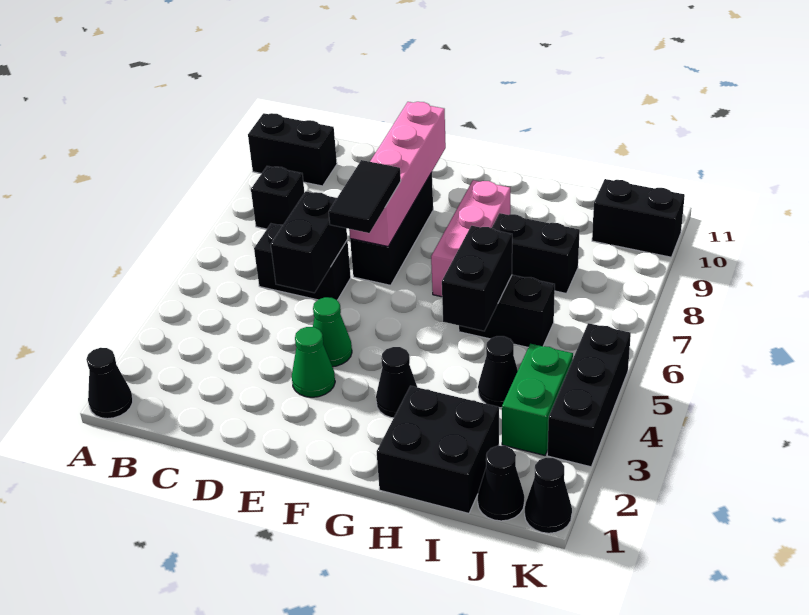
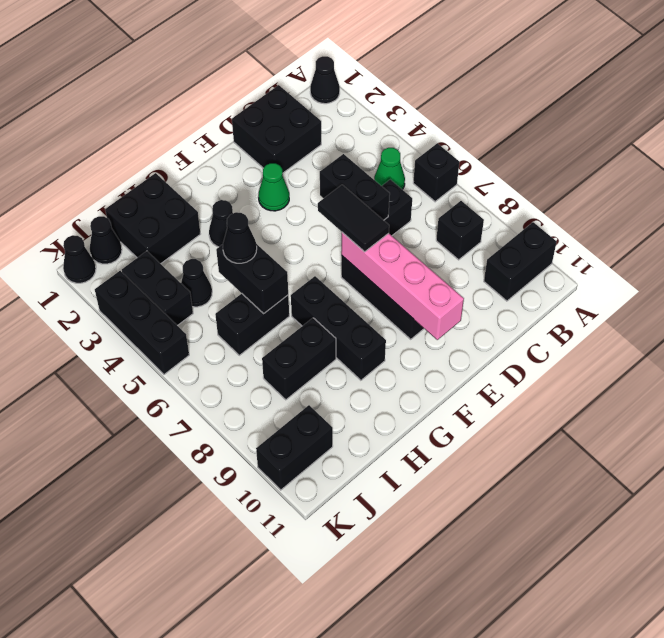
none -> black brick A6 level 1
none -> black brick C1:D2 level 1
green cone E4 level 1 -> green cone B5 level 1
pink brick G7:G9 level 1 -> black brick G7:G9 level 1
none -> black cone H5 level 3
green brick J3:J4 level 1 -> black brick J3:J4 level 1

